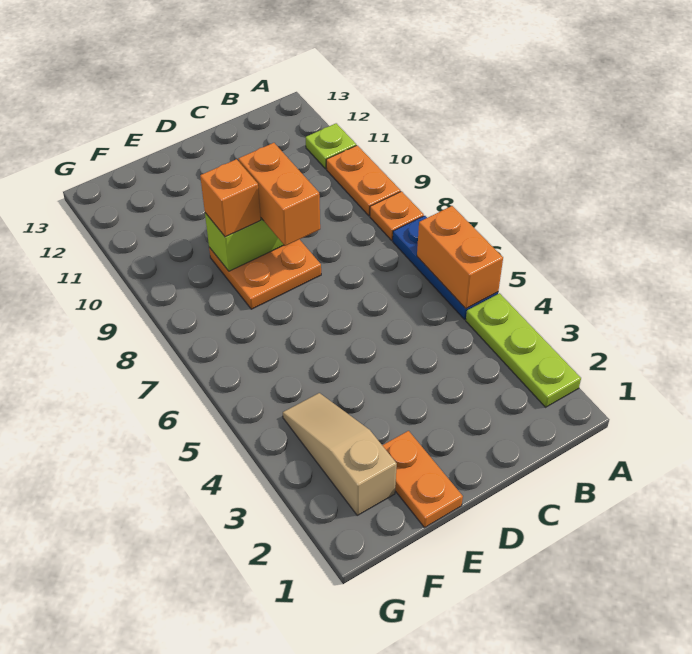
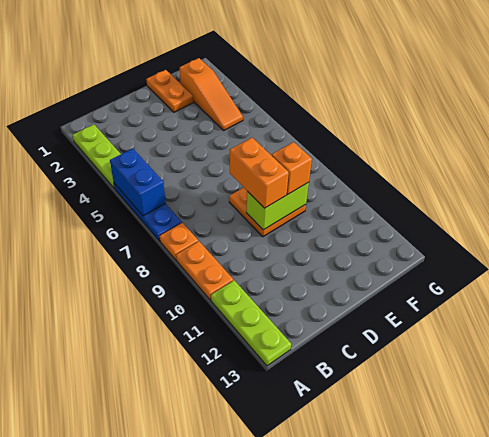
orange brick A5:A6 level 2 -> blue brick A5:A6 level 2
lime plate A11 level 1 -> lime plate A11:A13 level 1
tan slope F2:F4 level 1 top 2 -> orange slope F2:F4 level 1 top 2

